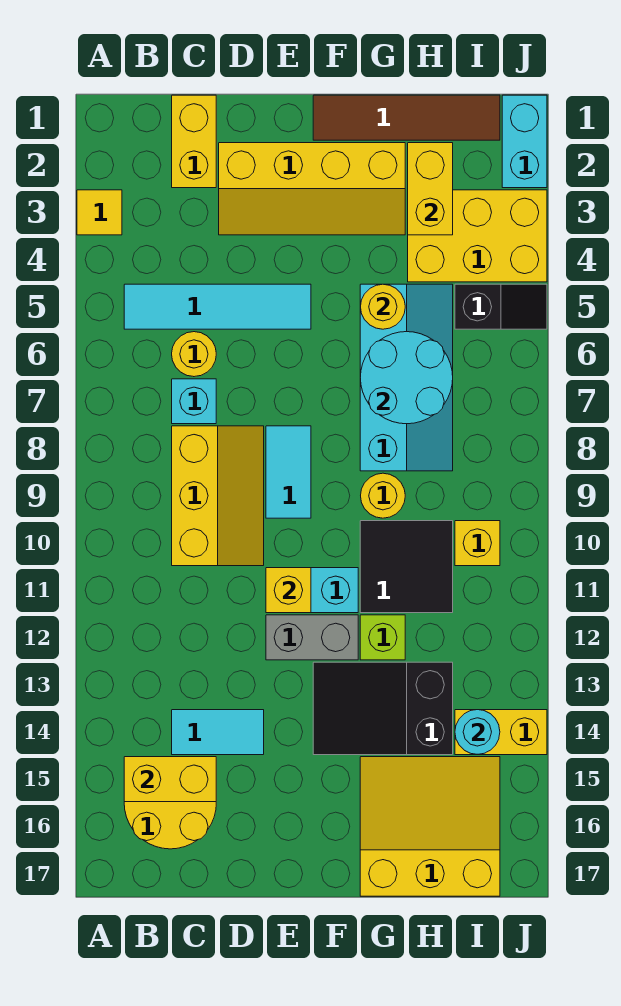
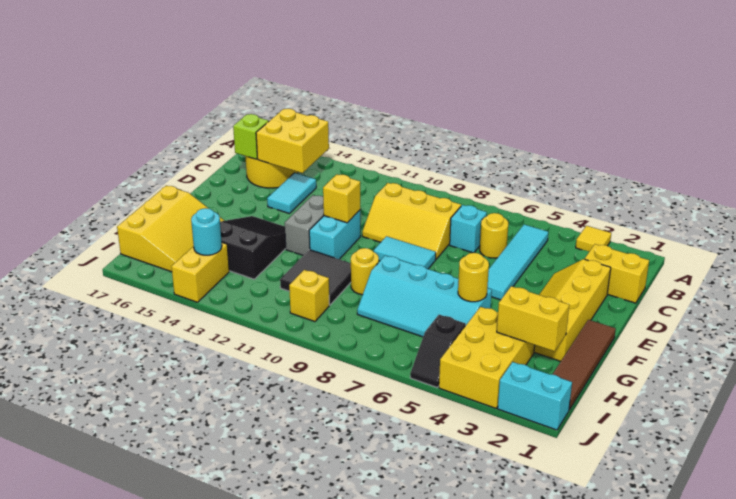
yellow brick B15:C15 level 2 -> yellow brick B14:C15 level 2
cyan round brick G6:H7 level 2 -> none
lime brick G12 level 1 -> lime brick C16 level 2

